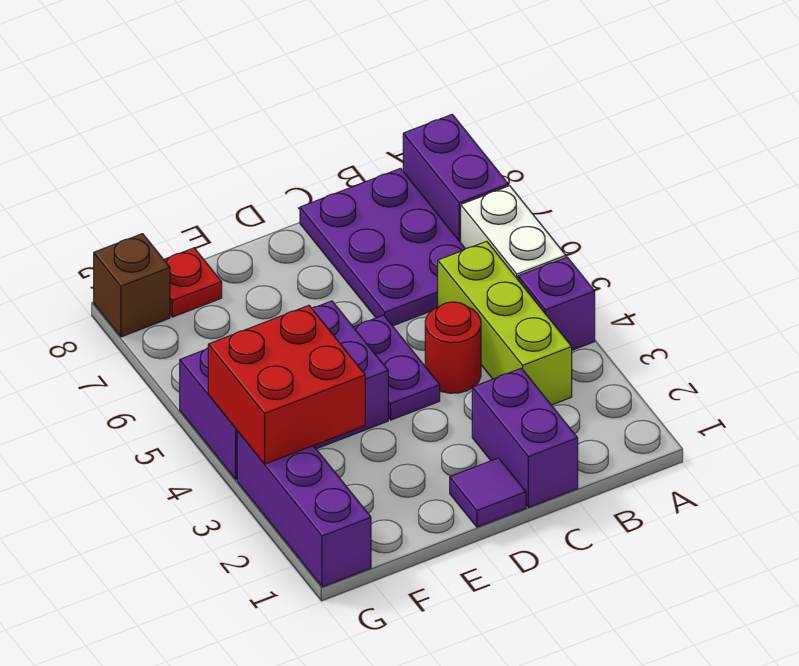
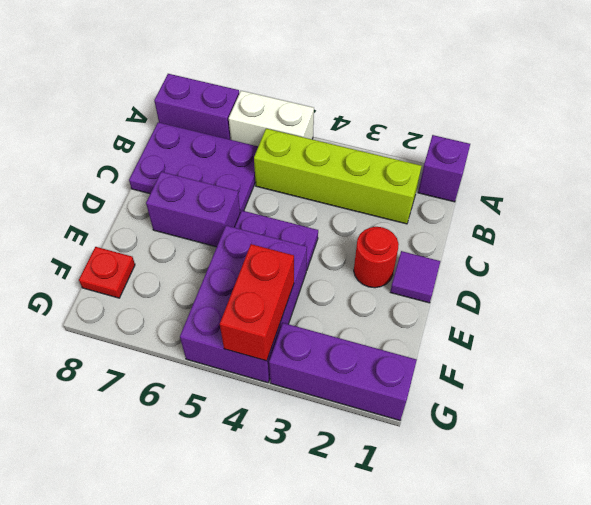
purple brick A4 level 1 -> purple brick A1 level 1
lime brick B3:B5 level 1 -> lime brick B2:B5 level 1
purple brick C1:C2 level 1 -> purple brick D6:D7 level 1
red round brick C4 level 1 -> red round brick D2 level 1
red brick F3:G4 level 2 -> red brick F4:G4 level 2
brown brick G8 level 1 -> none

